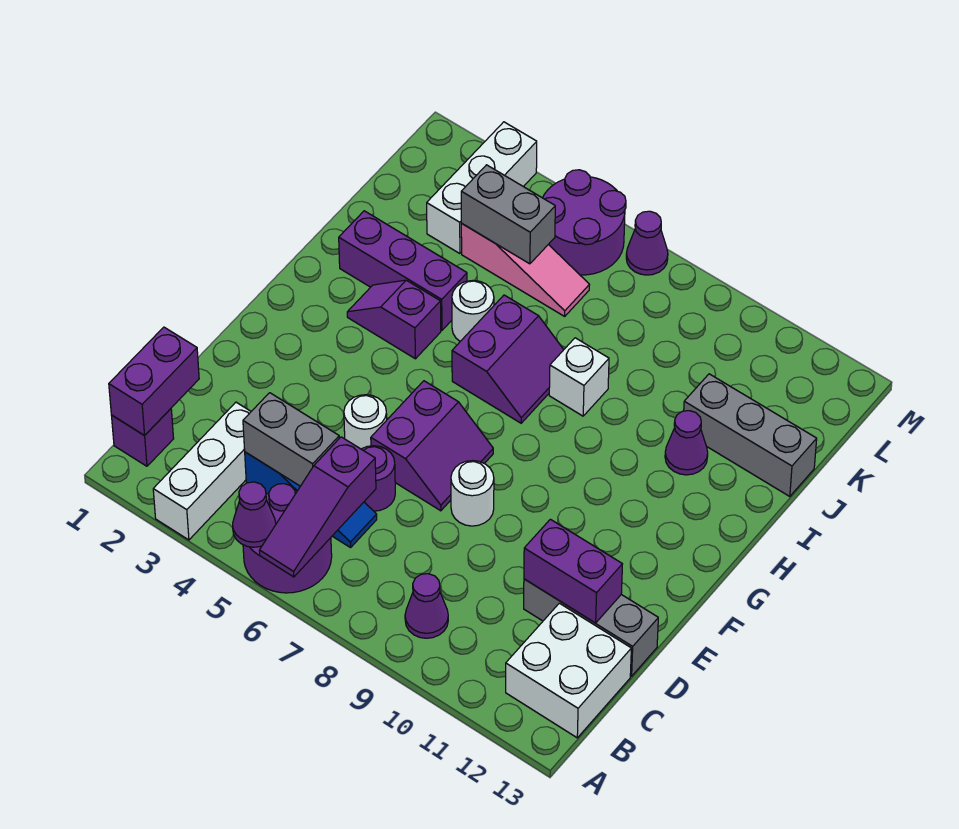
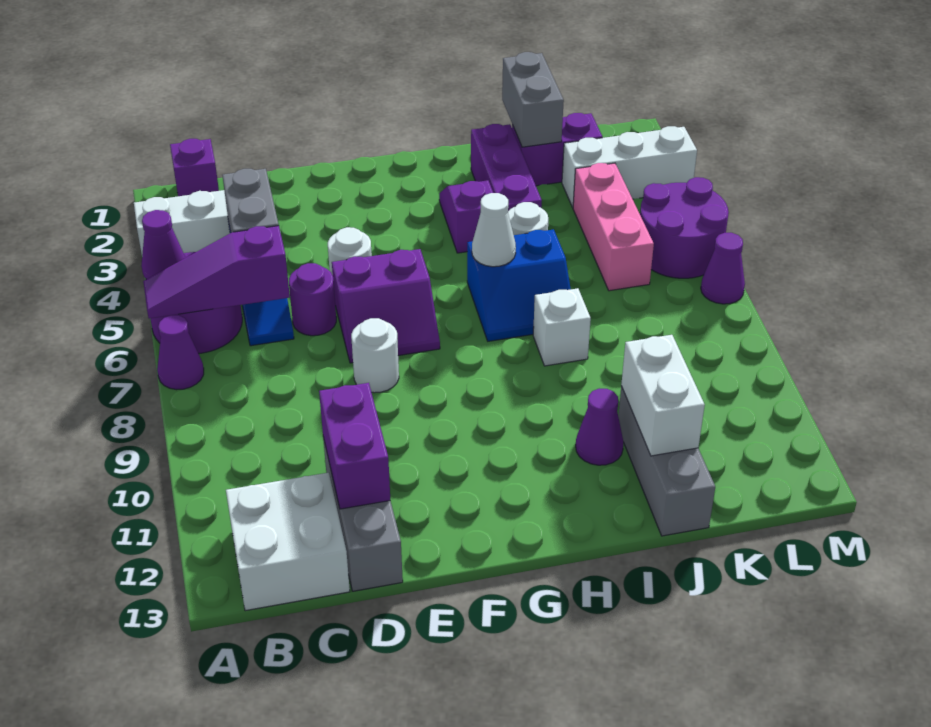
purple brick B1:C1 level 2 -> purple brick J2:K2 level 1
purple cone B9 level 1 -> purple cone A7 level 1
purple slope H6:I7 level 1 top 6 -> blue slope H6:I7 level 1 top 6
none -> white cone H6 level 2
none -> white brick J11:J12 level 2
pink slope K4:K6 level 1 top 4 -> pink brick K4:K6 level 1
grey brick K4:K5 level 2 -> grey brick J1:J2 level 2

